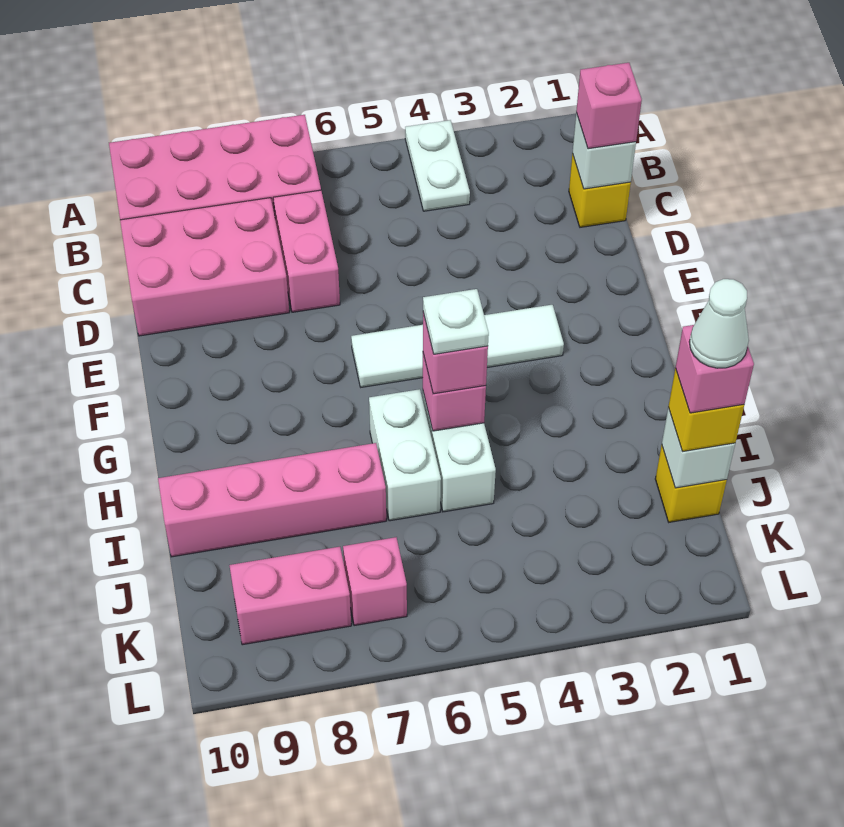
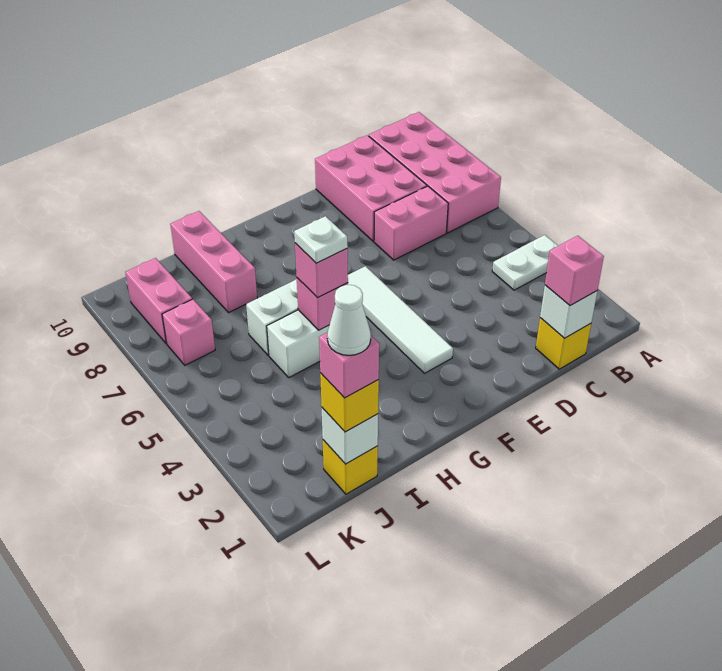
pink brick I7:I10 level 1 -> pink brick I8:I10 level 1

